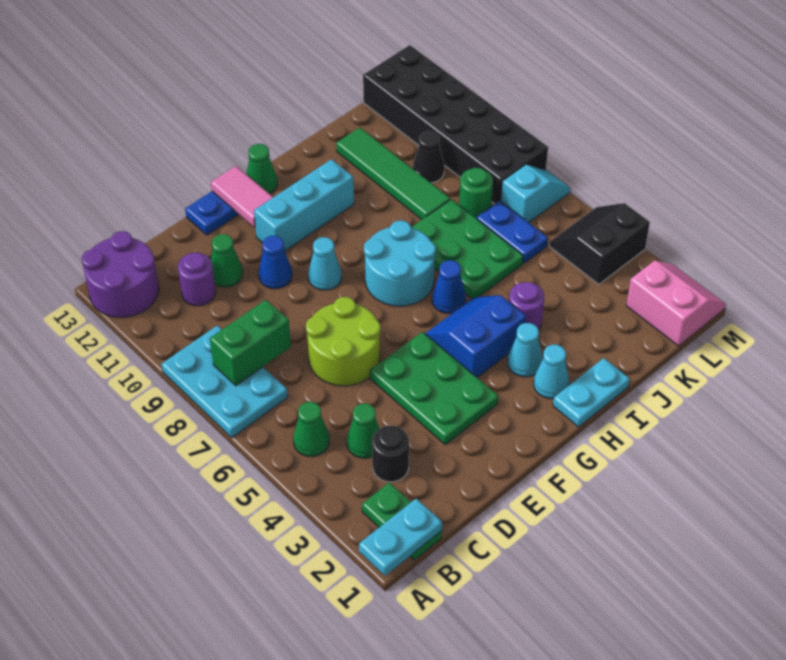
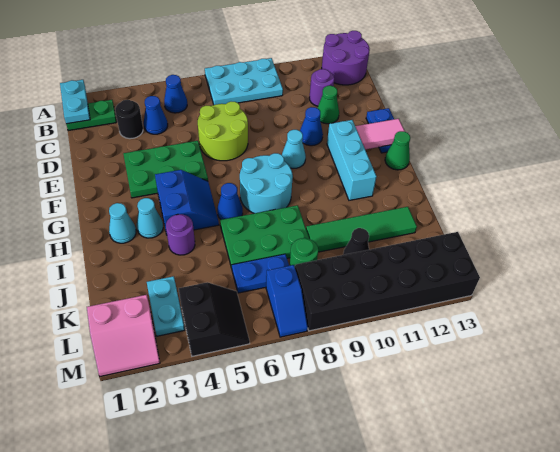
green cone B5 level 1 -> blue cone B5 level 1
green brick B8:C8 level 2 -> none
green cone C4 level 1 -> blue cone C4 level 1
cyan plate H1:I1 level 1 -> cyan plate K3:L3 level 1
cyan slope L7:M7 level 1 top L -> blue slope L7:M7 level 1 top L

